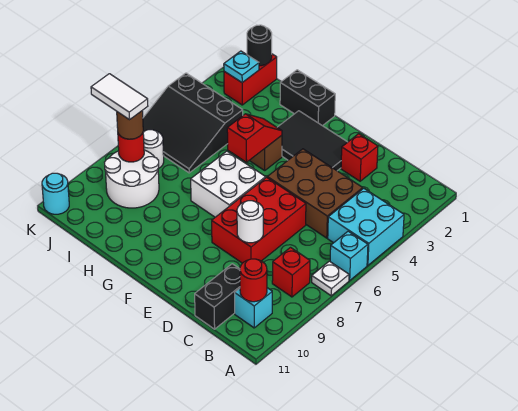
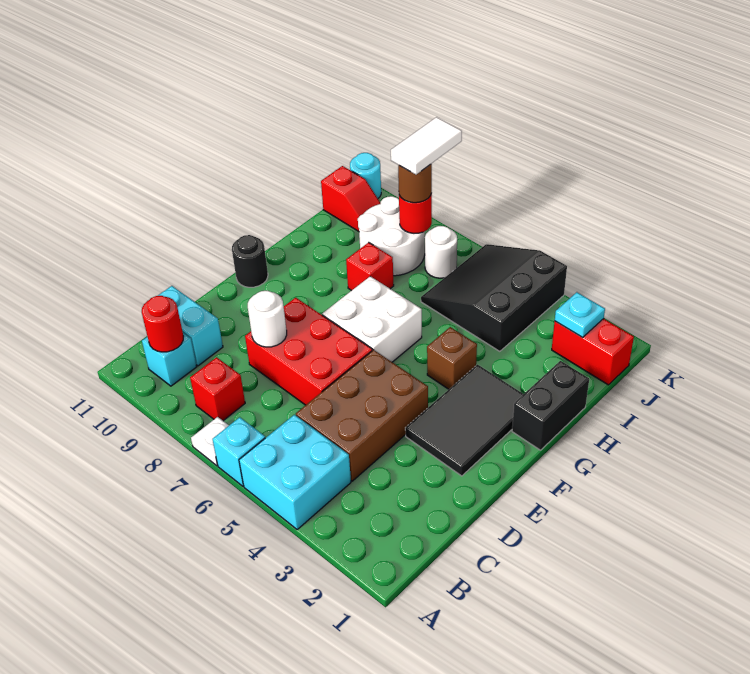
black brick C10:C11 level 1 -> cyan brick C10:C11 level 1
red brick D2 level 1 -> red brick H8 level 1
red slope G4:G5 level 2 top 5 -> red slope J10:J11 level 1 top 11
black round brick J1 level 2 -> black round brick F11 level 1

